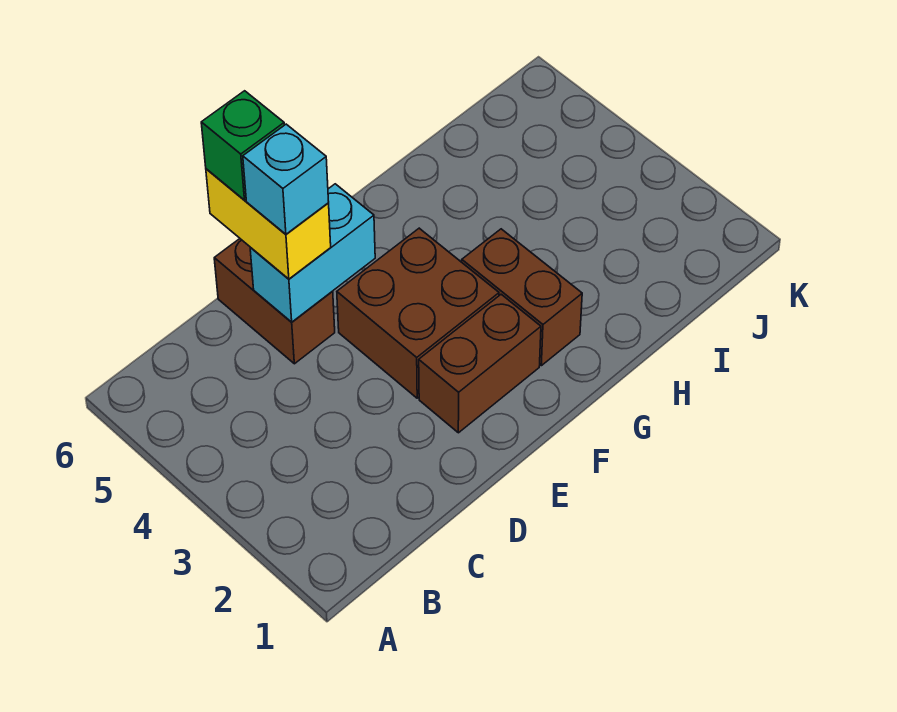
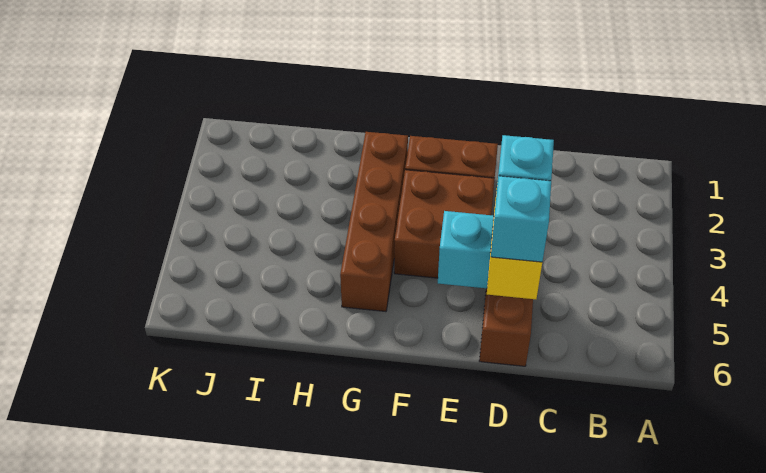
green brick D6 level 4 -> cyan brick D6 level 4
brown brick G2:G3 level 1 -> brown brick G2:G5 level 1

